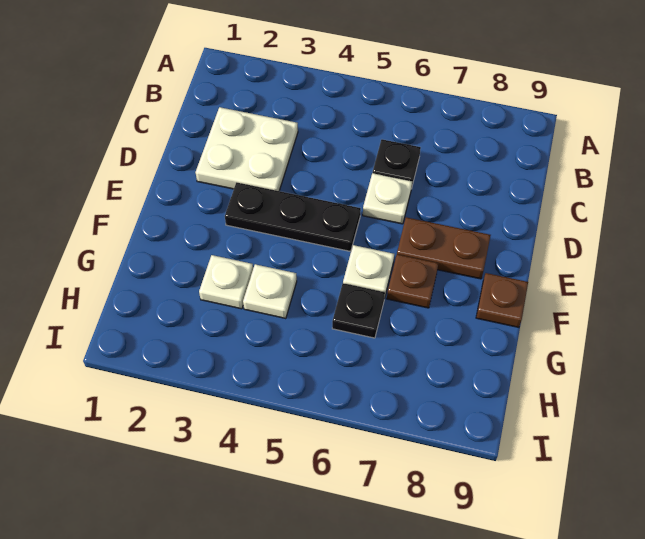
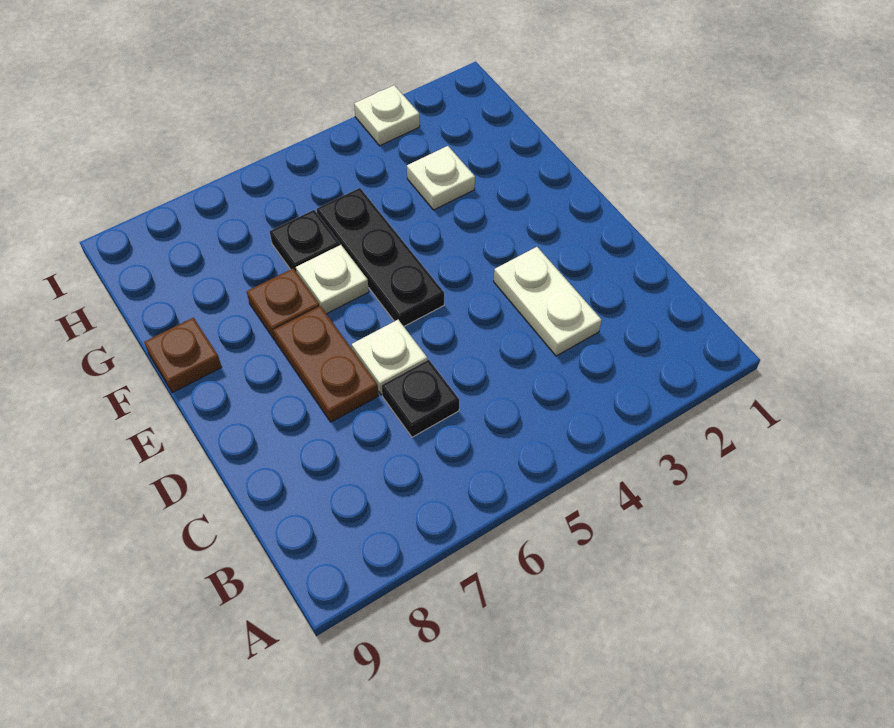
white plate C2:D3 level 1 -> white plate C3:D3 level 1
black plate E3:E5 level 1 -> black plate E5:G5 level 1
brown plate E7:E8 level 1 -> brown plate D7:E7 level 1
white plate G4 level 1 -> white plate I3 level 1

